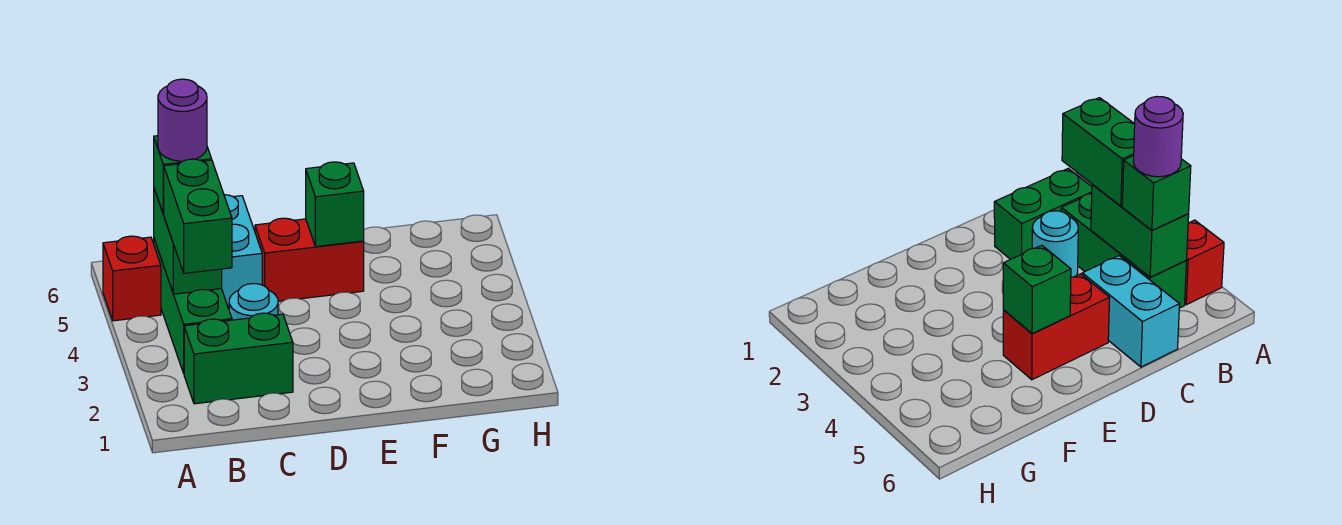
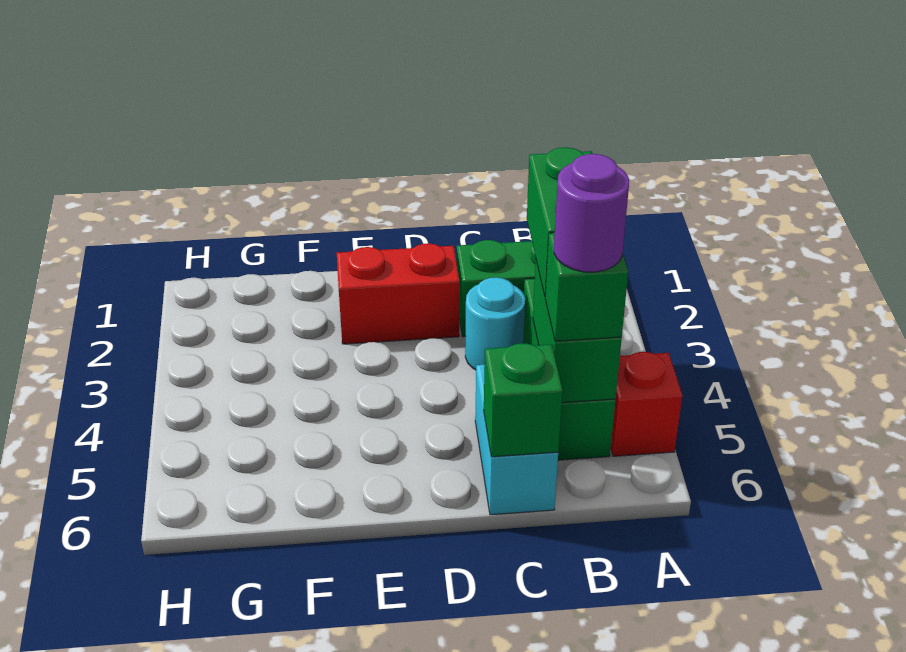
red brick D5:E5 level 1 -> red brick D2:E2 level 1
green brick E5 level 2 -> green brick C6 level 2

